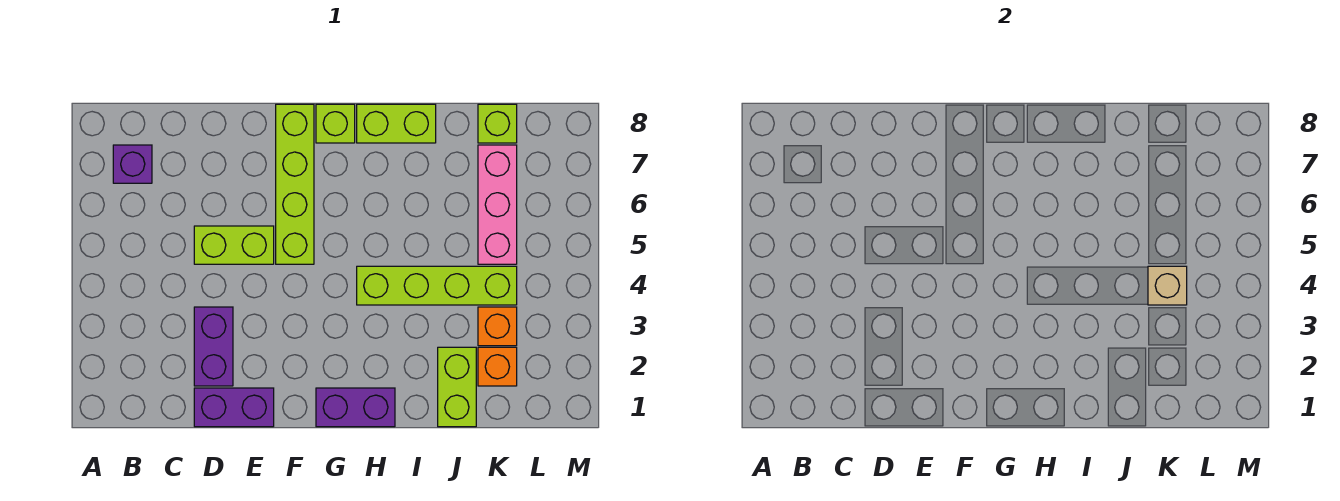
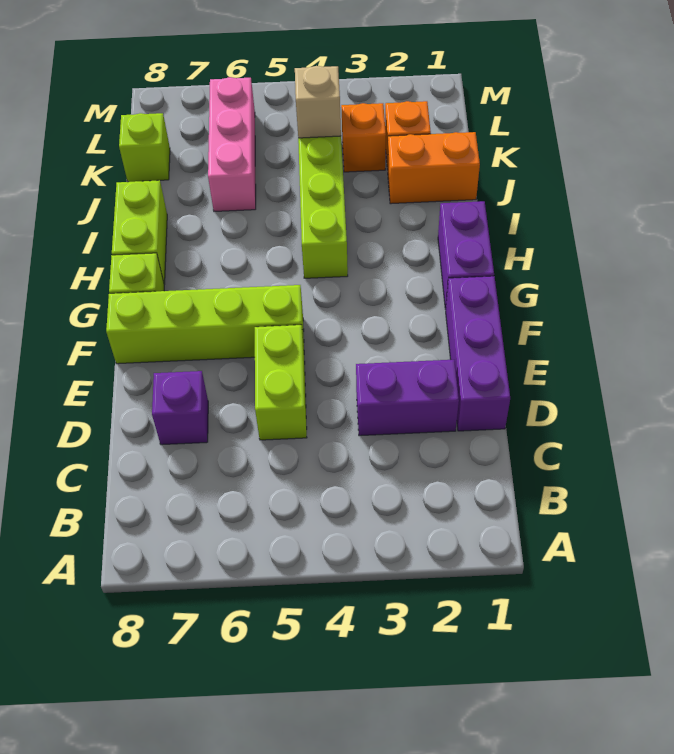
purple brick B7 level 1 -> purple brick D7 level 1
purple brick D1:E1 level 1 -> purple brick D1:F1 level 1
lime brick J1:J2 level 1 -> orange brick J1:J2 level 1
pink brick K5:K7 level 1 -> pink brick J6:L6 level 1

